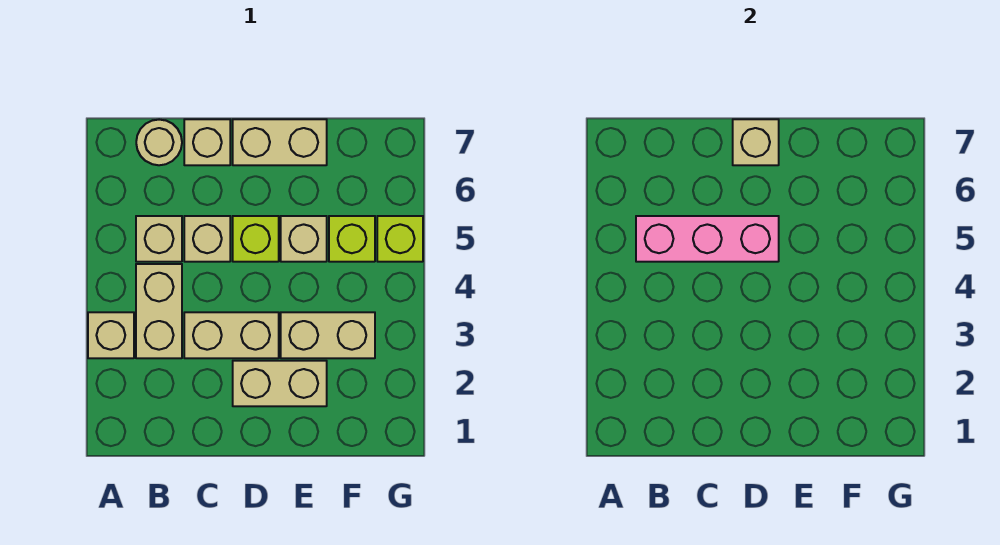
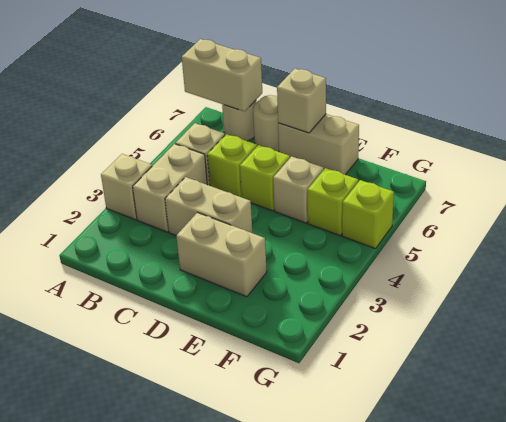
pink brick B5:D5 level 2 -> none
tan brick C5 level 1 -> lime brick C5 level 1
tan brick C7 level 1 -> tan round brick C7 level 1
tan brick E3:F3 level 1 -> tan brick A7:B7 level 2

